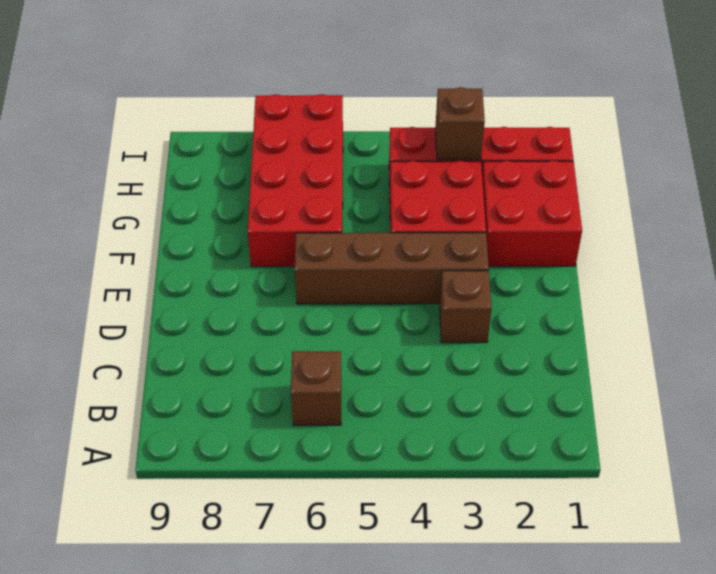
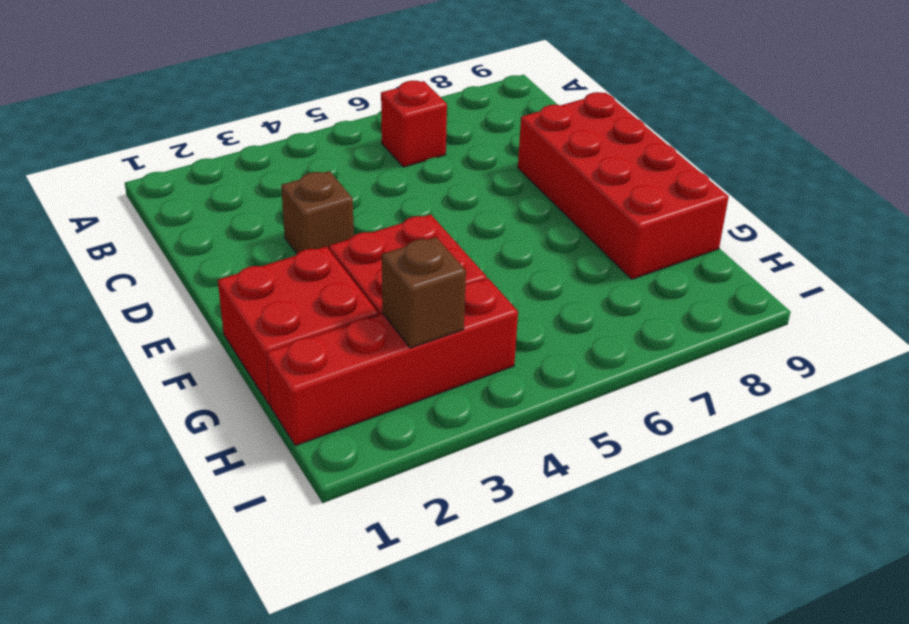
brown brick B6 level 1 -> red brick B6 level 1
brown brick E3:E6 level 1 -> none
red brick F6:I7 level 1 -> red brick D8:G9 level 1

